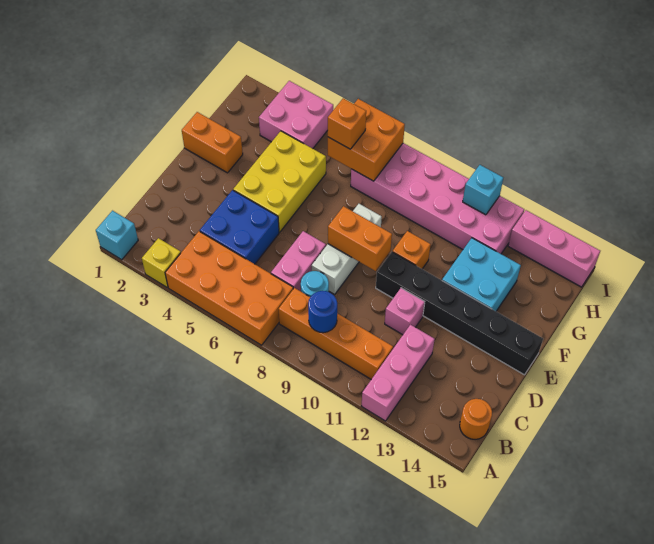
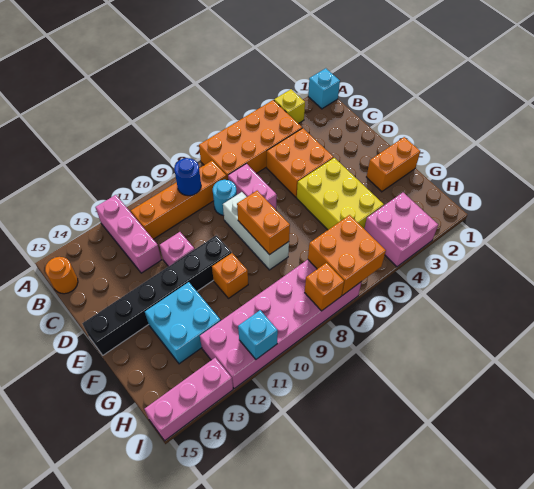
blue brick C4:D5 level 1 -> orange brick C4:D5 level 1
orange brick E8:E9 level 2 -> orange brick E8:F8 level 2
orange brick H6 level 3 -> orange brick I8 level 2

